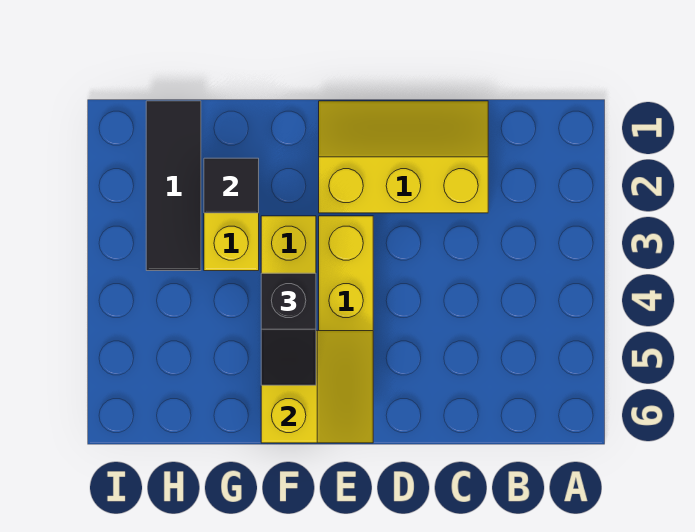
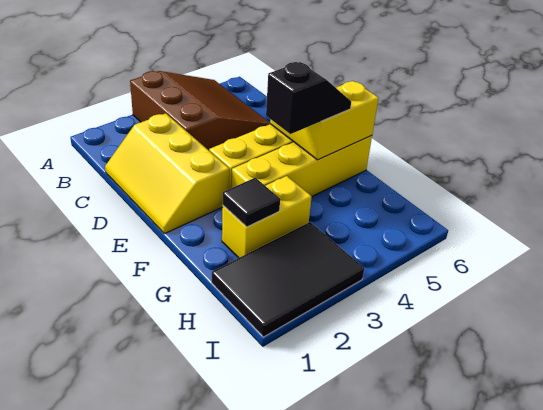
none -> brown slope A3:C5 level 1 top 3
black tile H1:H3 level 1 -> black tile H1:I3 level 1

